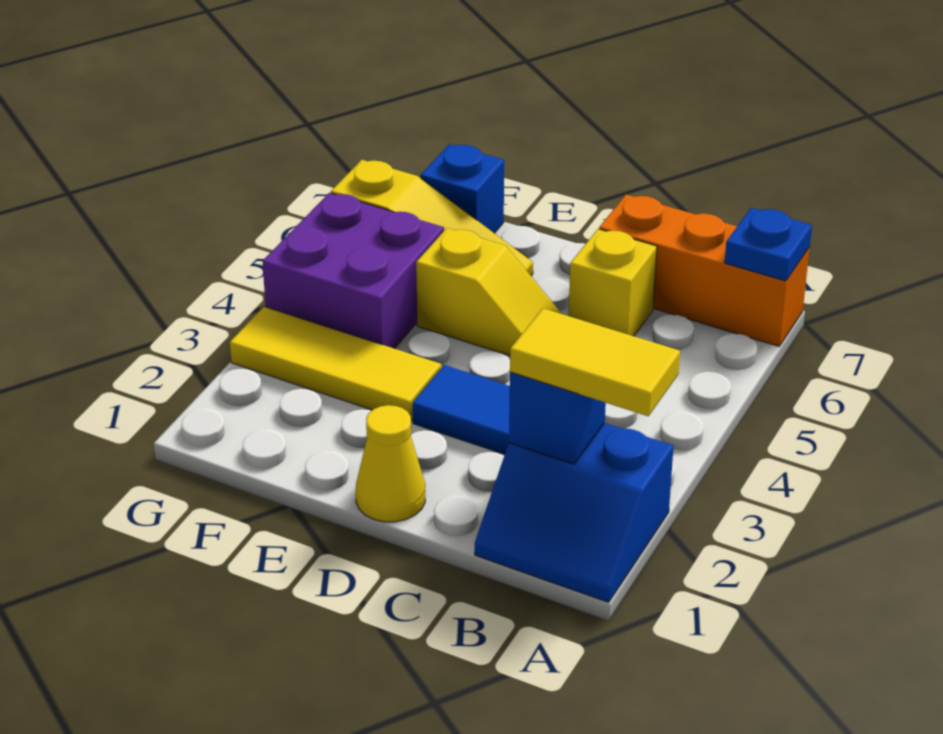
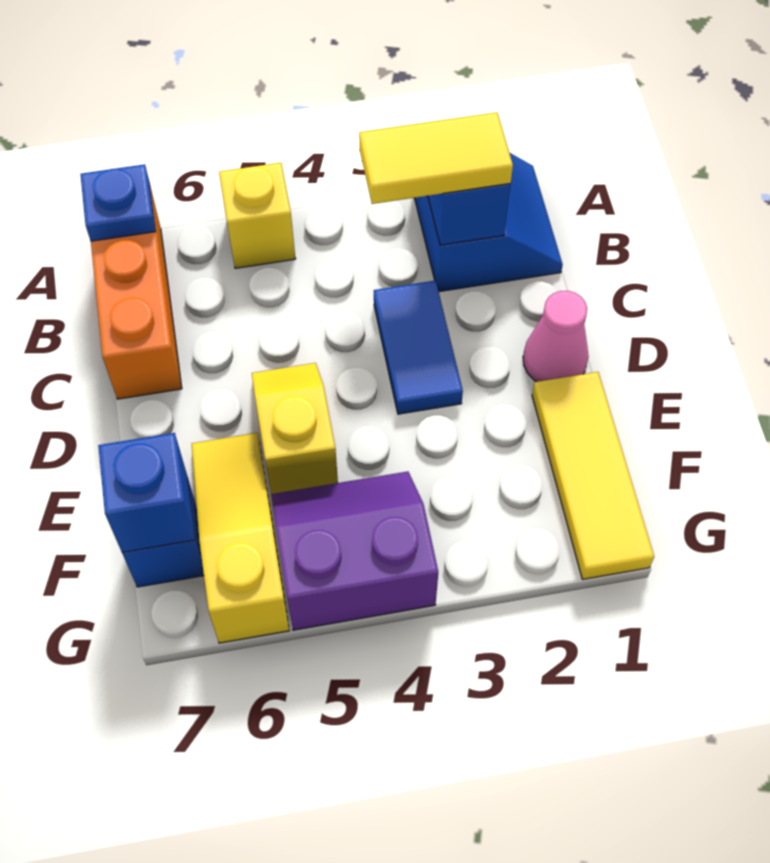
yellow tile A2:B2 level 3 -> yellow tile B2:B3 level 3
yellow brick C6 level 1 -> yellow brick A5 level 1
yellow cone D1 level 1 -> pink cone D1 level 1
yellow tile E3:G3 level 1 -> yellow tile E1:G1 level 1
purple brick F4:G5 level 1 -> purple slope F4:G5 level 1 top G
none -> blue brick F7 level 2

